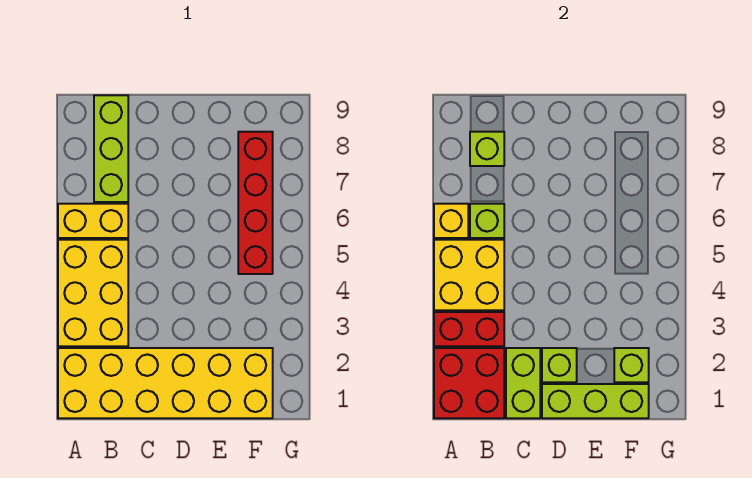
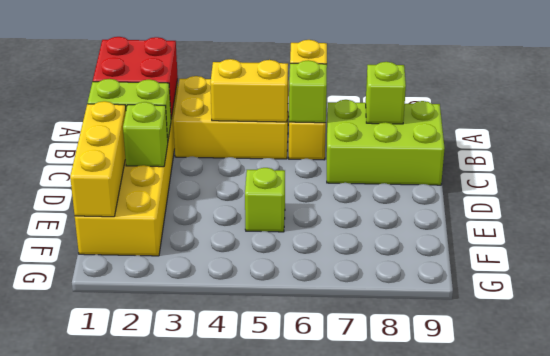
red brick A3:B3 level 2 -> none
yellow brick A4:B5 level 2 -> yellow brick B4:B5 level 2
lime brick B7:B9 level 1 -> lime brick B7:C9 level 1
lime brick D1:F1 level 2 -> yellow brick D1:F1 level 2
lime brick F2 level 2 -> lime brick E5 level 1
red brick F5:F8 level 1 -> none

